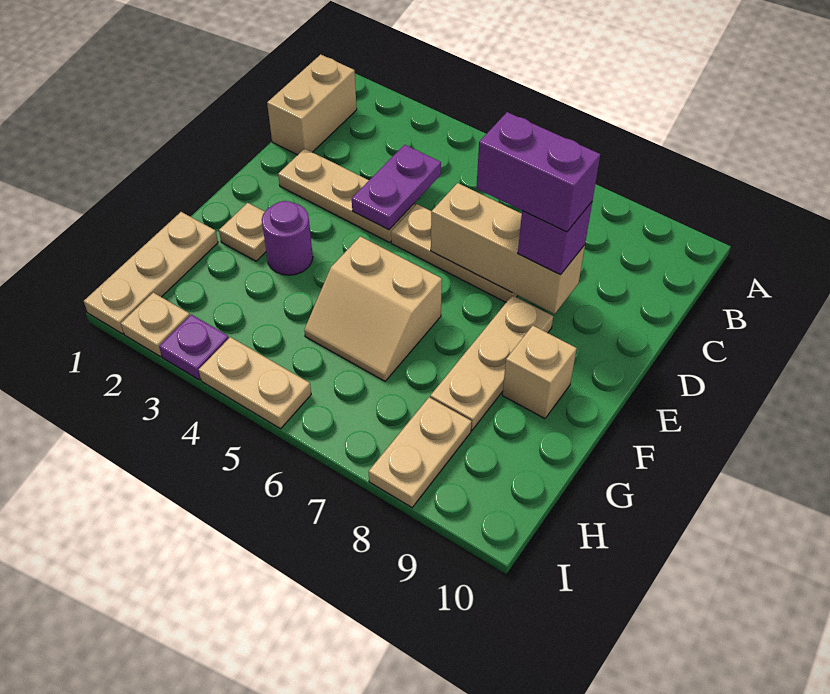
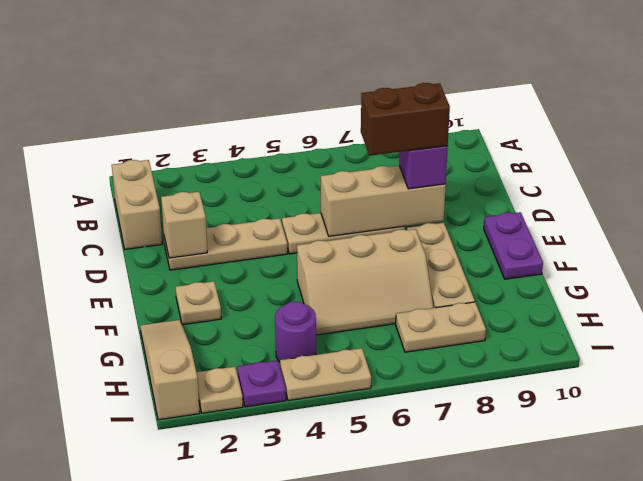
purple plate C4:D4 level 2 -> purple plate E10:F10 level 1
purple brick D7:D8 level 4 -> brown brick D7:D8 level 4
purple round brick F3 level 1 -> purple round brick H4 level 1
tan slope F5:G6 level 1 top F -> tan slope F5:G7 level 1 top F
tan brick F9 level 1 -> tan brick D2 level 2
tan plate G1:I1 level 1 -> tan slope G1:I1 level 1 top I
tan plate H8:I8 level 1 -> tan plate H7:H8 level 1

